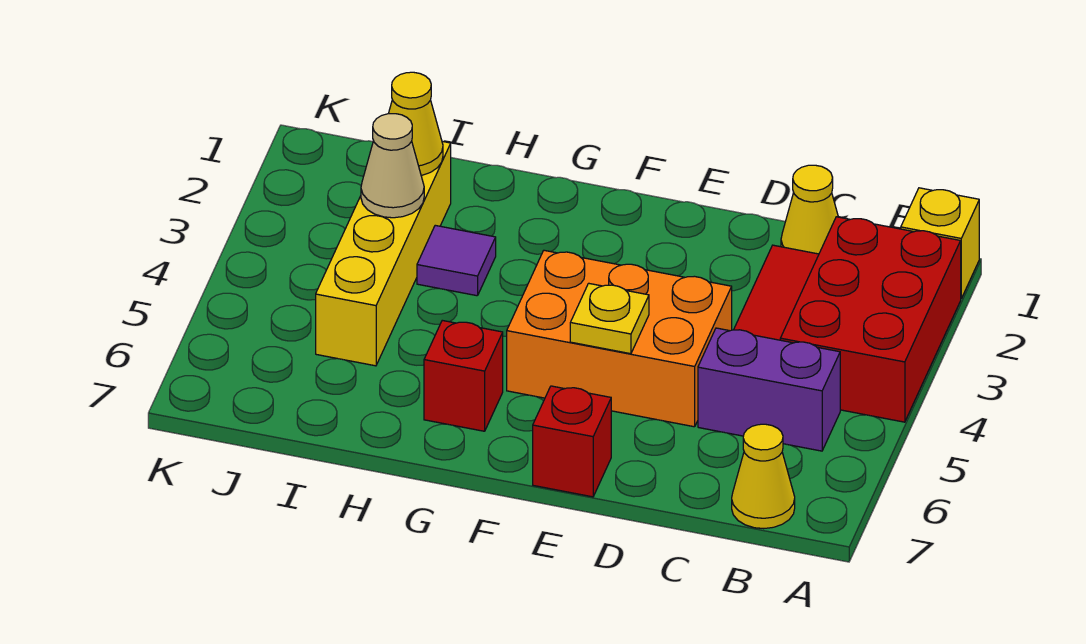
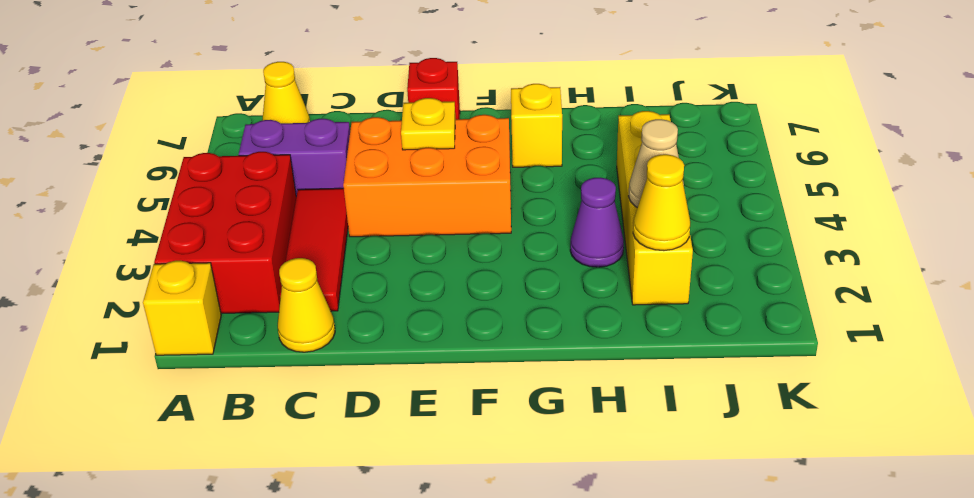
red brick G6 level 1 -> yellow brick G6 level 1
purple tile H3 level 1 -> purple cone H3 level 1

